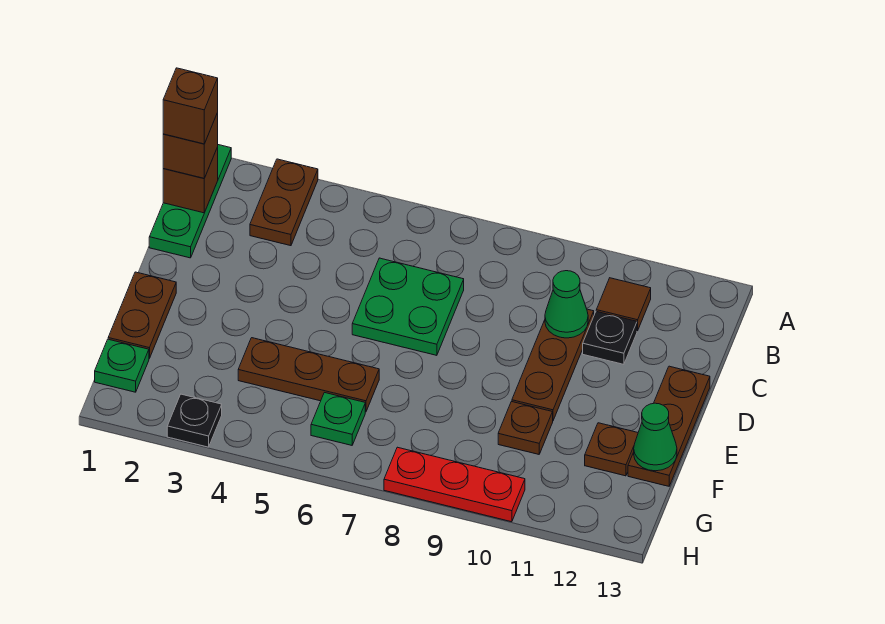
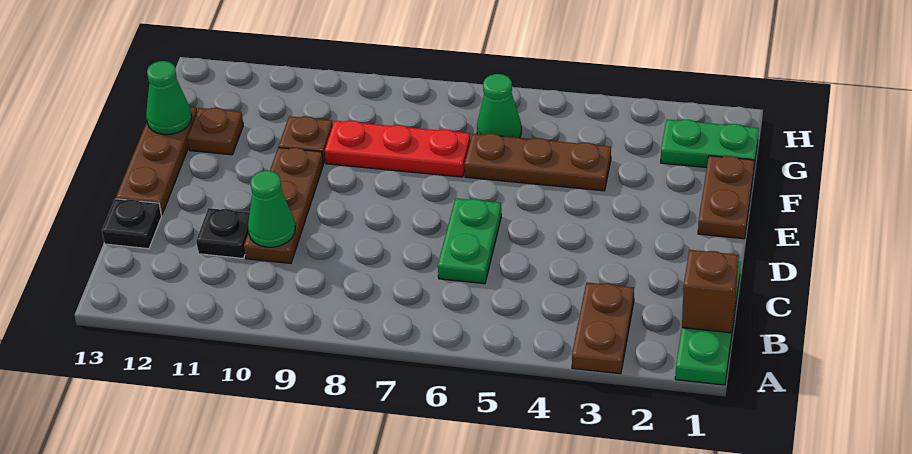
brown brick B1 level 3 -> none
brown brick B1 level 4 -> none
brown tile B11 level 1 -> none
green plate C6:D7 level 1 -> green plate C6:D6 level 1
green plate G1 level 1 -> green plate G1:G2 level 1
green plate G6 level 1 -> green cone G6 level 1
black plate H3 level 1 -> black plate C13 level 1
red plate H8:H10 level 1 -> red plate F7:F9 level 1

